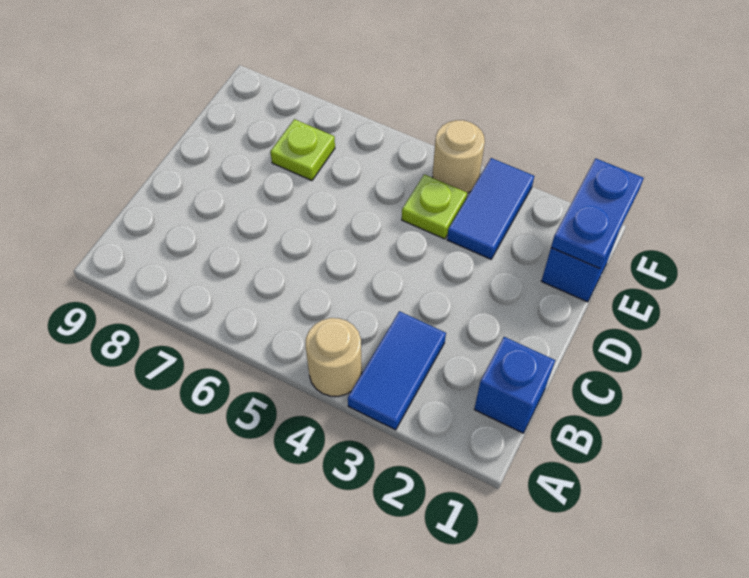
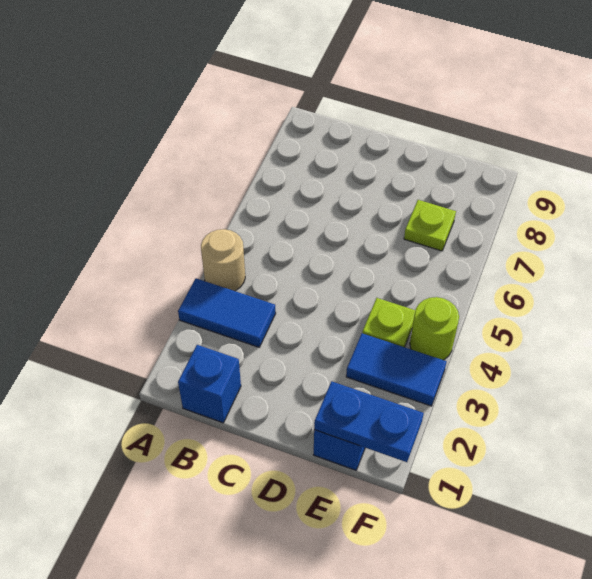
tan round brick F4 level 1 -> lime round brick F4 level 1

